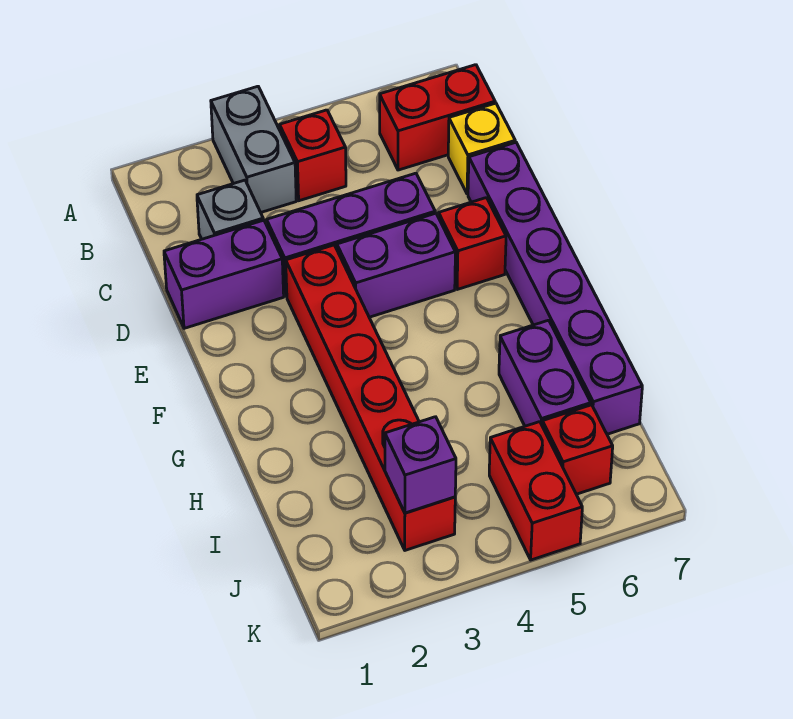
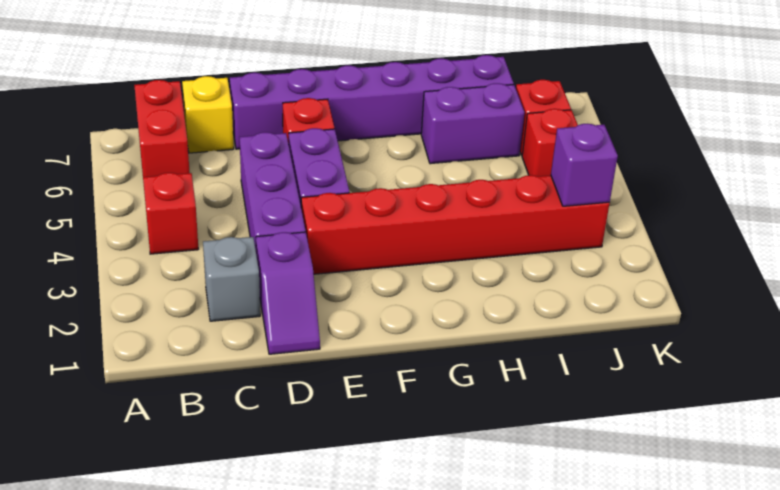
grey brick A3:B3 level 1 -> none
purple brick D1:D2 level 1 -> purple slope D1:D2 level 1 top 2
red brick J5:K5 level 1 -> red brick J5 level 1

